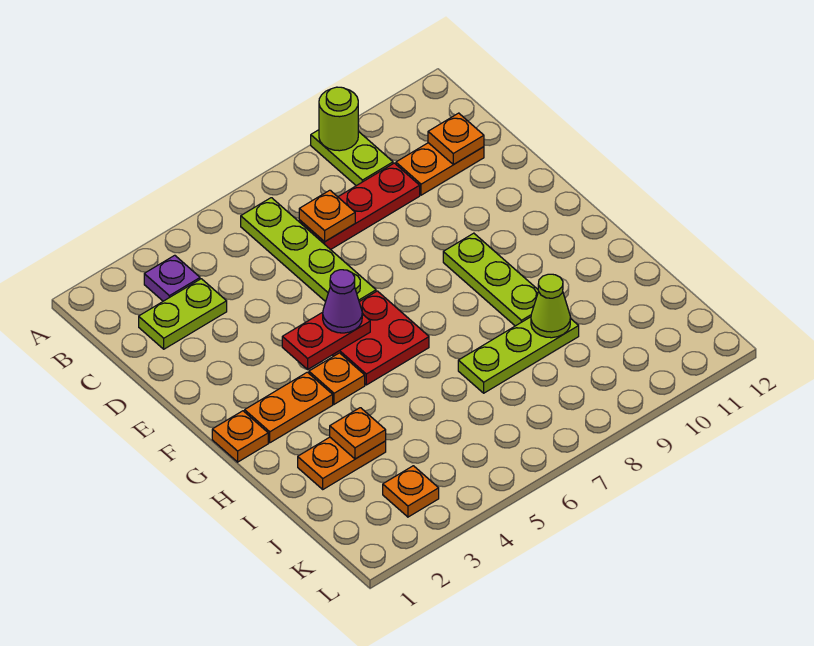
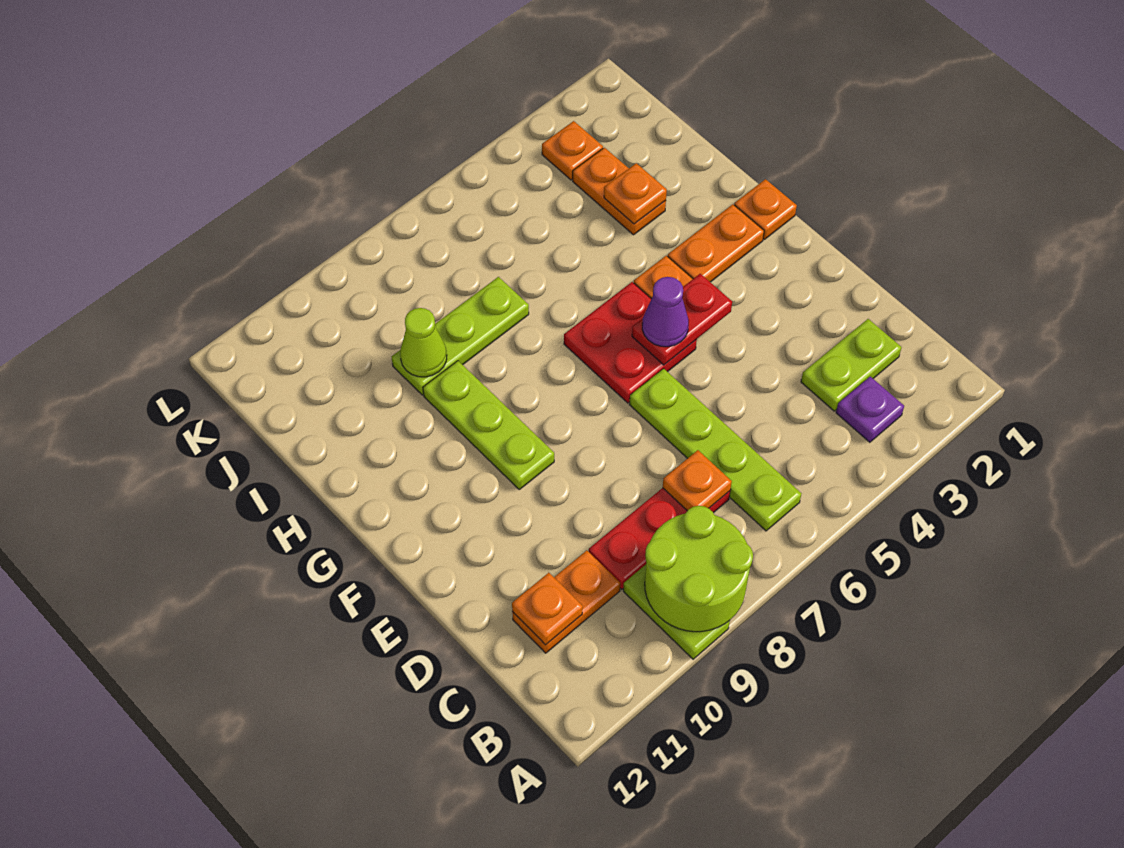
lime round brick A9 level 2 -> lime round brick A8:B9 level 2
orange plate I2:I3 level 1 -> orange plate I3:J3 level 1

